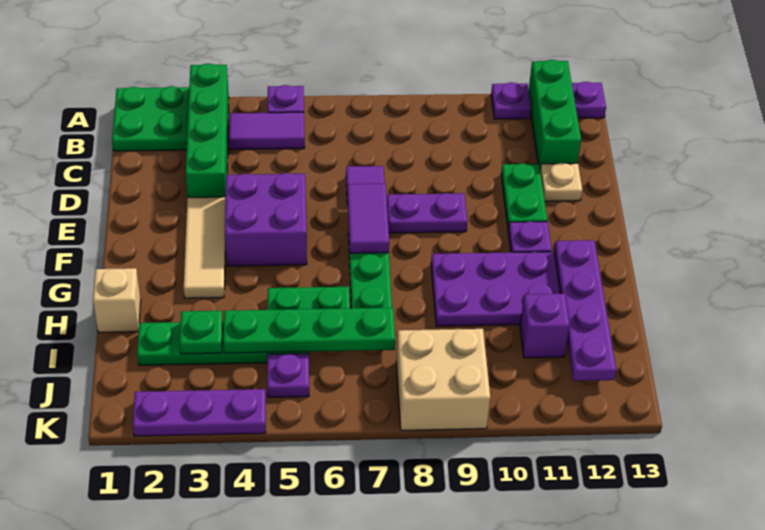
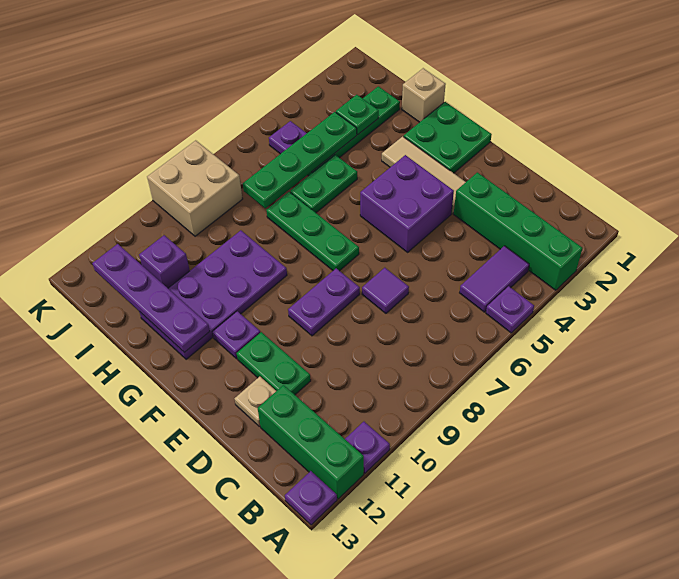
green plate A1:B2 level 1 -> green plate F1:G2 level 1
purple tile E7:F7 level 2 -> none
purple plate K2:K4 level 1 -> none

